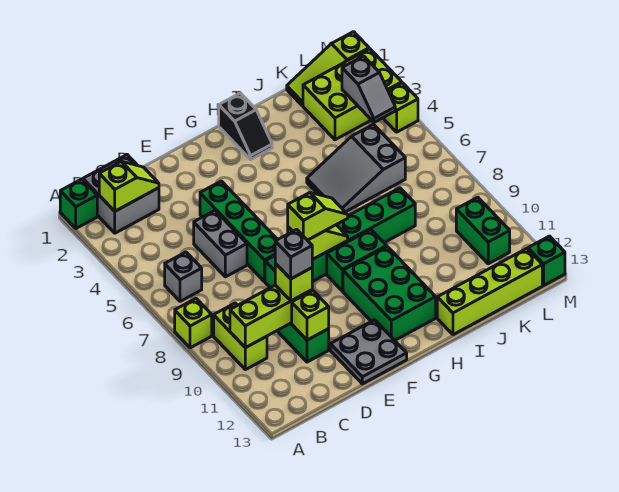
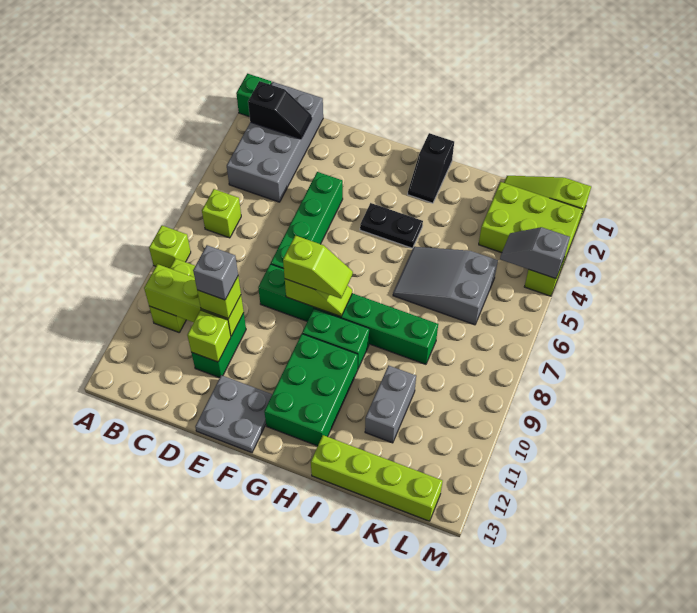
grey brick B1:C2 level 1 -> grey brick B1:C4 level 1
lime slope B2:C2 level 2 top B -> black slope B2:C2 level 2 top B
grey brick B6 level 1 -> lime brick B6 level 1
grey brick D5:D6 level 1 -> grey brick J10:J11 level 1
none -> black plate G4:H4 level 1
grey slope L3:L4 level 2 top 3 -> grey slope L4:M4 level 2 top M
green brick L10:L11 level 1 -> none
green brick M13 level 1 -> none

